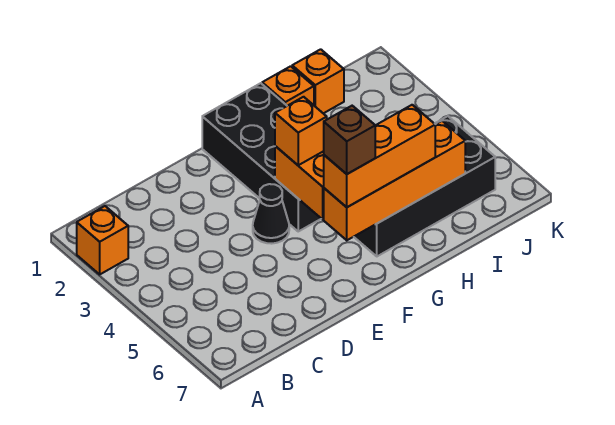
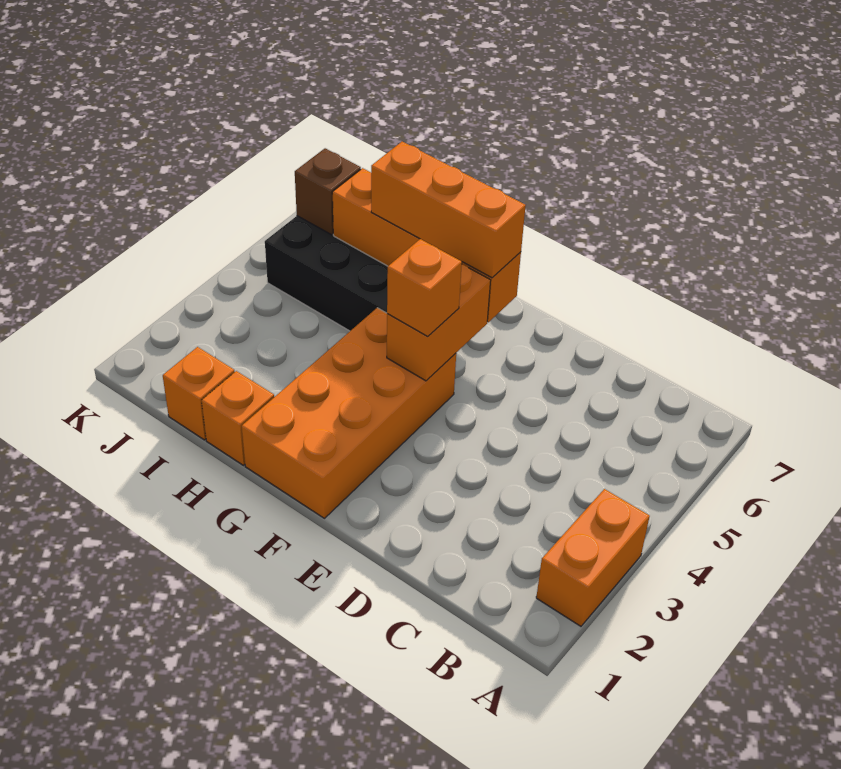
orange brick A2 level 1 -> orange brick A2:A3 level 1
black cone E4 level 1 -> none
black brick F1:G4 level 1 -> orange brick F1:G4 level 1
brown brick F6 level 4 -> brown brick J6 level 2

